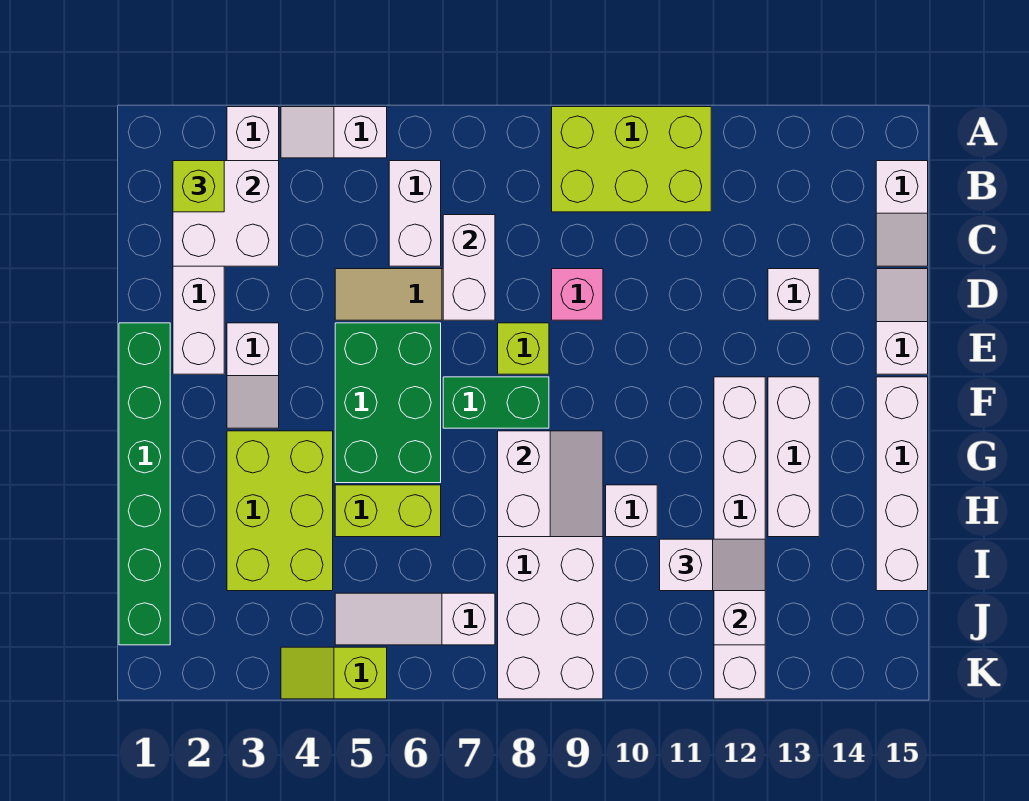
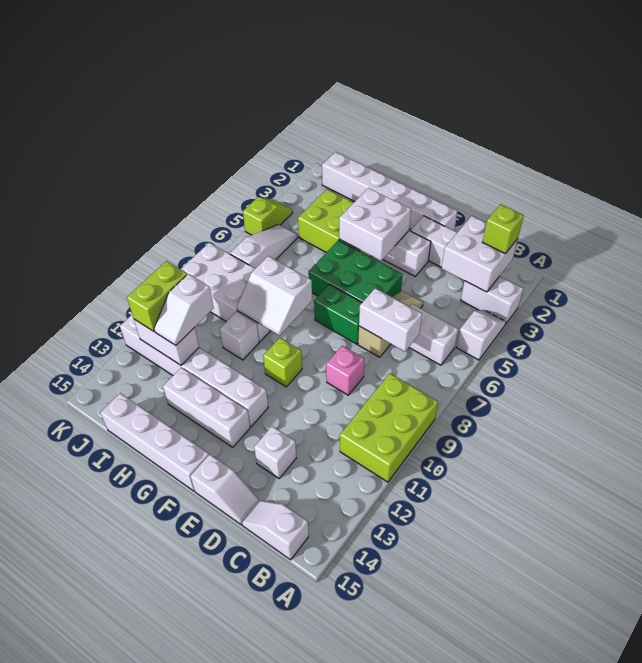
green brick E1:J1 level 1 -> white brick E1:J1 level 1
lime brick E8 level 1 -> lime brick F10 level 1
none -> white brick F3:G4 level 2
green brick F7:F8 level 1 -> green brick E7:F7 level 1
lime brick H5:H6 level 1 -> lime brick J11:J12 level 3

